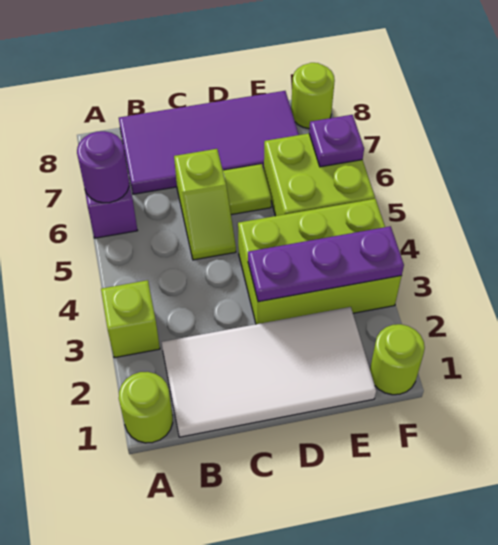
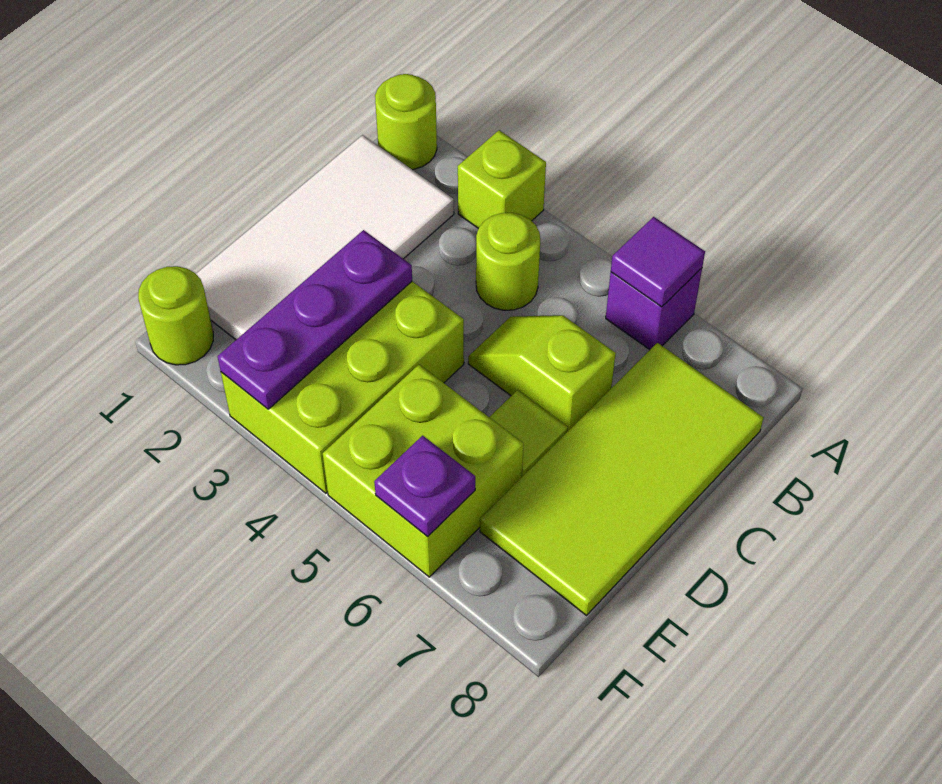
purple round brick A6 level 2 -> purple tile A6 level 2
purple tile B7:E8 level 1 -> lime tile B7:E8 level 1
lime round brick F8 level 1 -> lime round brick B4 level 1

